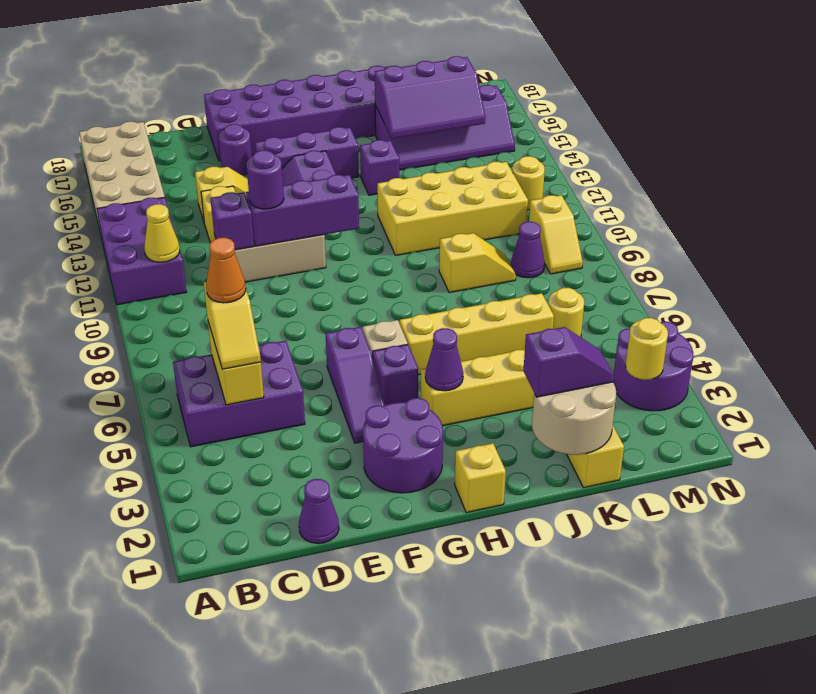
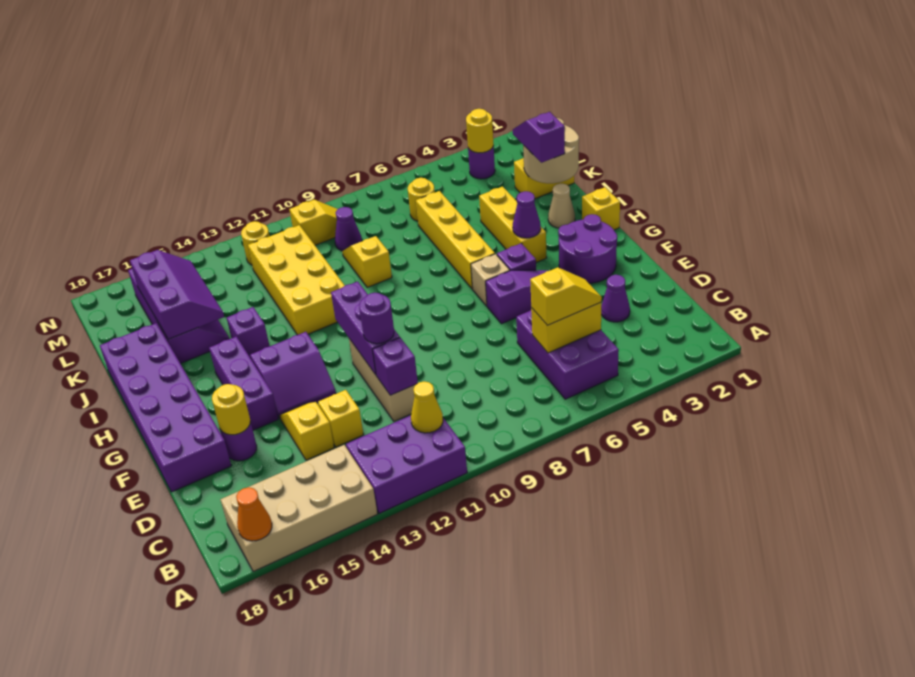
orange cone C6 level 4 -> orange cone A17 level 2
purple cone D1 level 1 -> purple cone D3 level 1
none -> yellow round brick E16 level 2
none -> tan cone I2 level 1
purple round brick M3:N4 level 1 -> purple round brick M3 level 1

